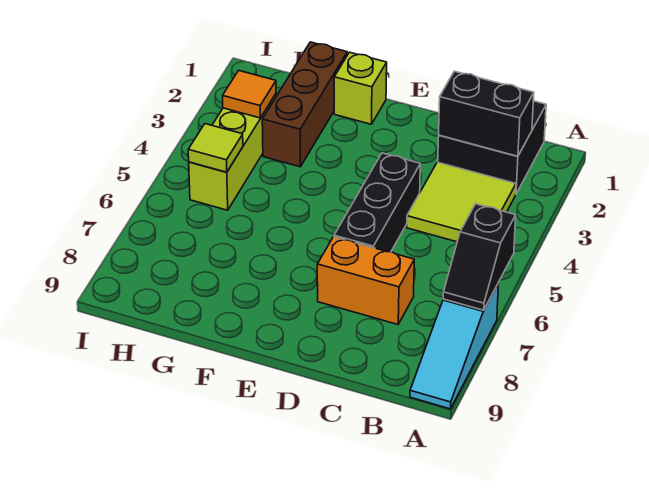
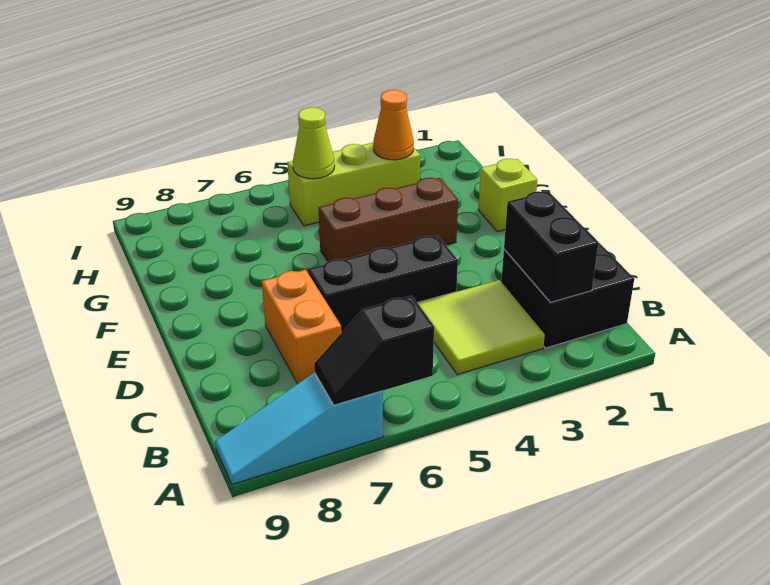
brown brick G1:G3 level 1 -> brown brick F3:F5 level 1
orange tile H3 level 2 -> orange cone H3 level 2
lime tile H5 level 2 -> lime cone H5 level 2

